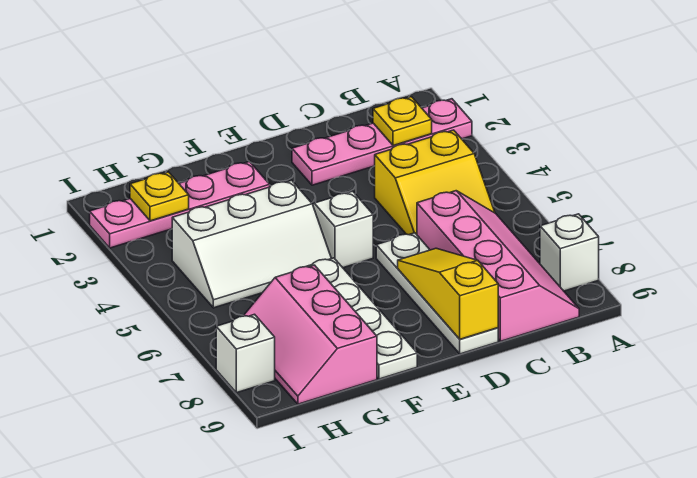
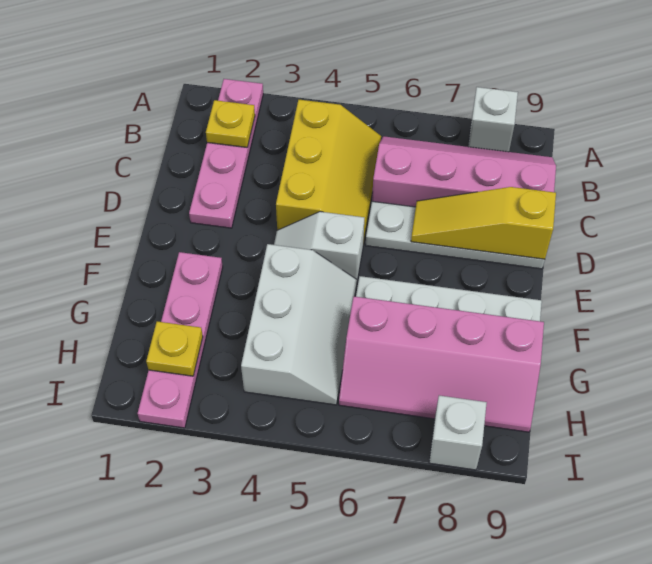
yellow slope B4:C5 level 1 top 4 -> yellow slope B4:D5 level 1 top 4
pink slope G7:H9 level 1 top G -> pink slope G6:H9 level 1 top G

